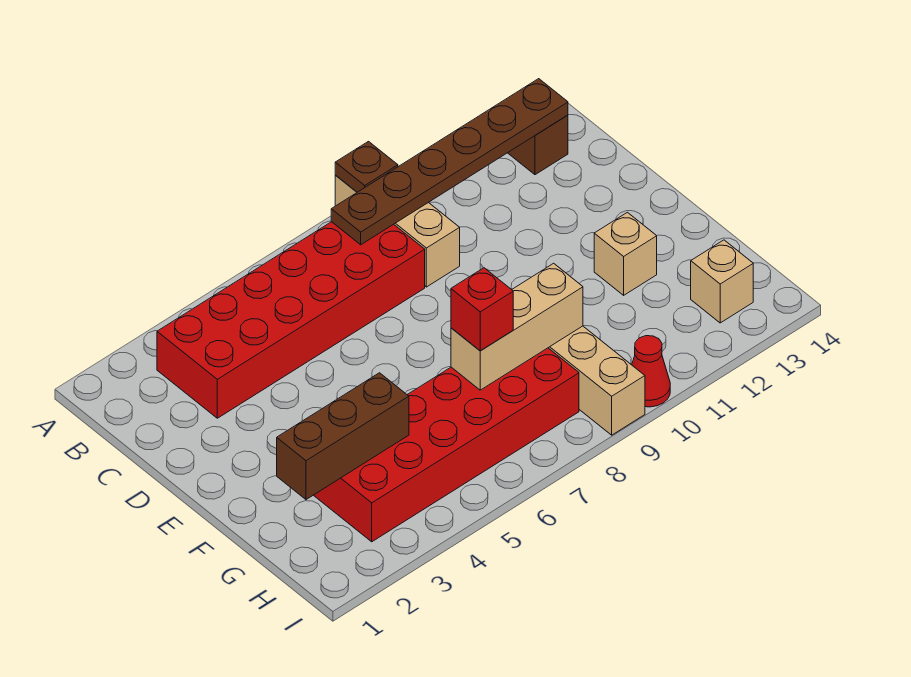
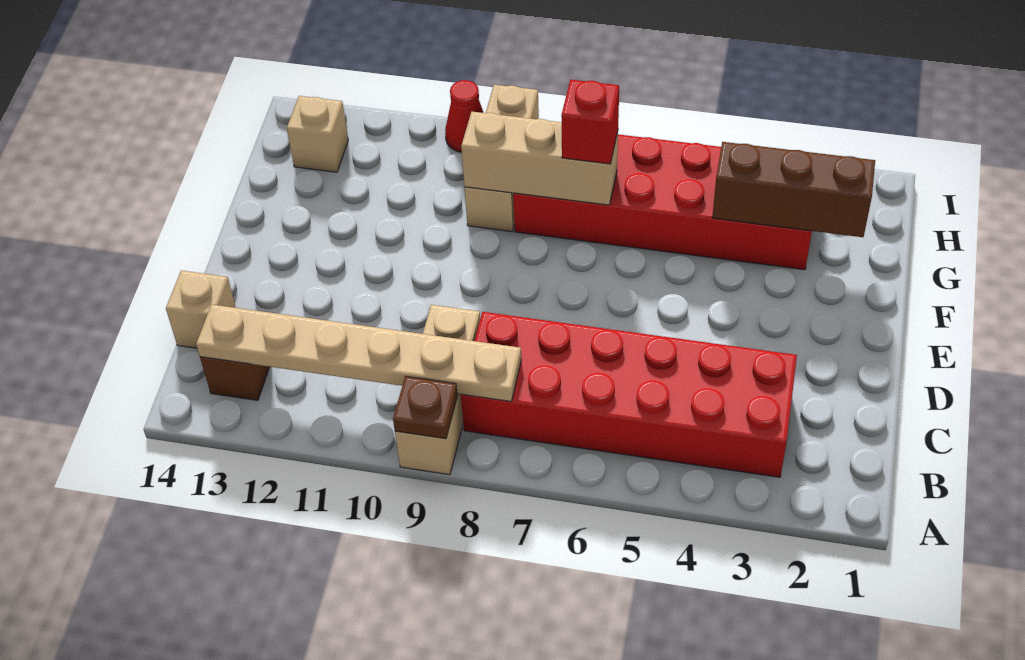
brown plate B8:B13 level 2 -> tan plate B8:B13 level 2
tan brick F12 level 1 -> tan brick C14 level 1

